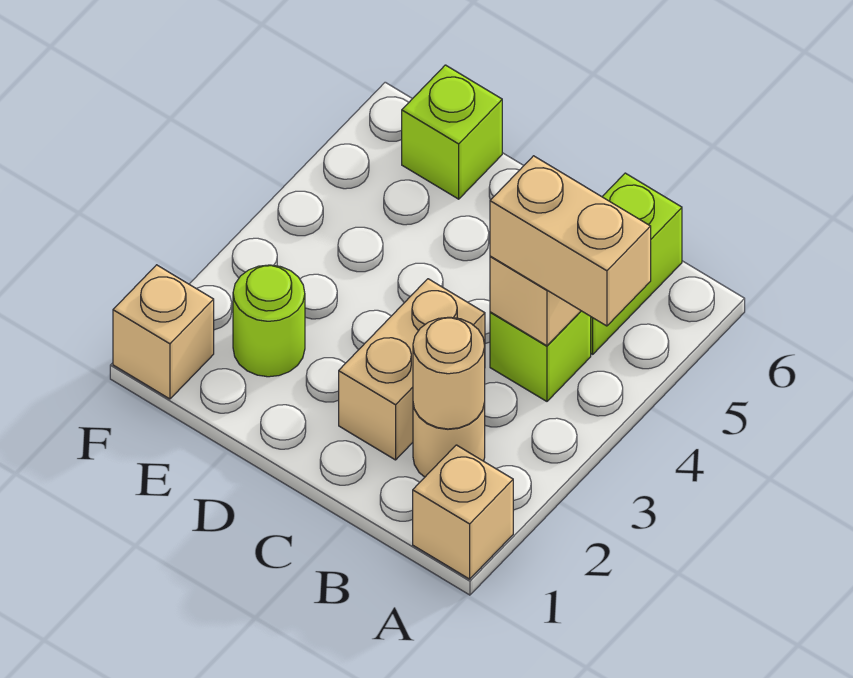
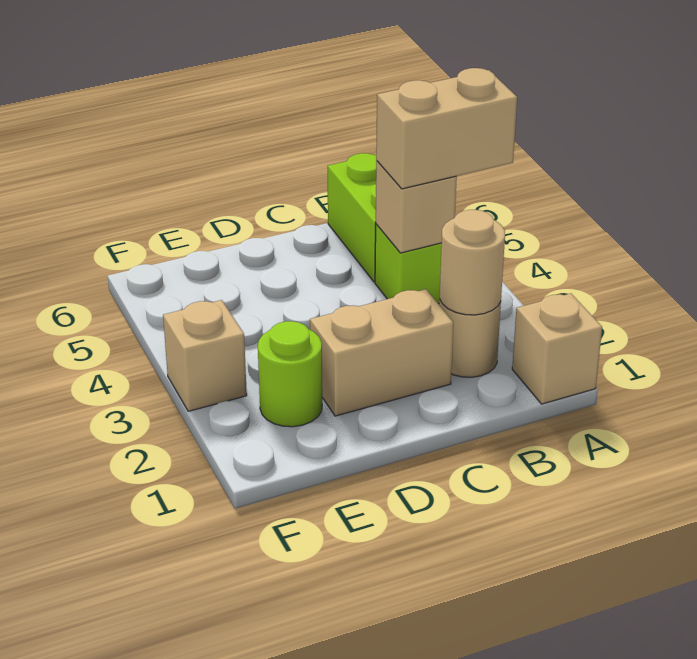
tan brick C2:C3 level 1 -> tan brick C2:D2 level 1
lime brick E6 level 1 -> none
tan brick F1 level 1 -> tan brick F3 level 1

